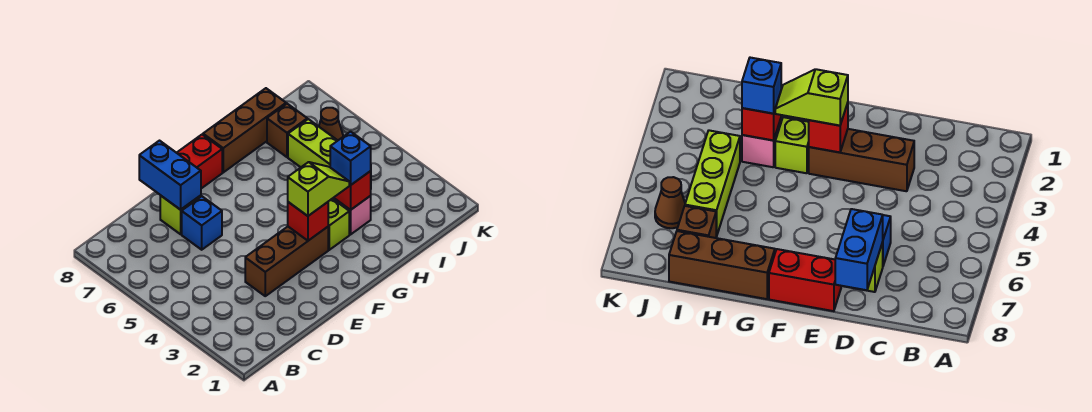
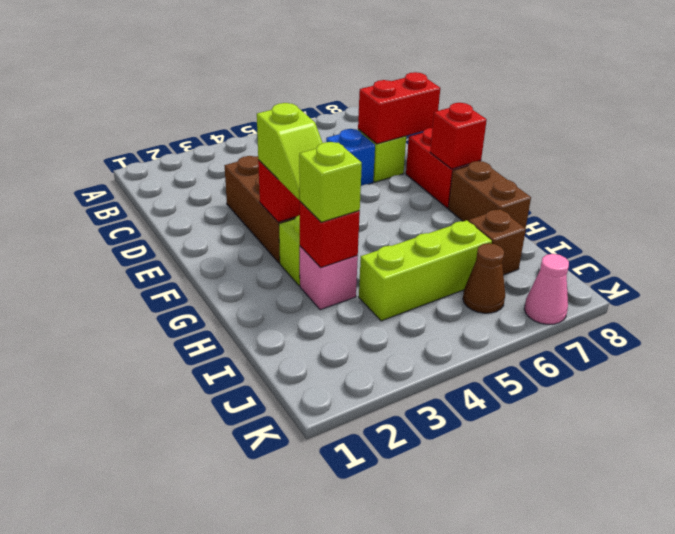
blue brick D7:D8 level 2 -> red brick D7:D8 level 2
none -> red brick F8 level 2
brown brick G8:I8 level 1 -> brown brick G8:H8 level 1
blue brick H3 level 3 -> lime brick H3 level 3
none -> pink cone K7 level 1

